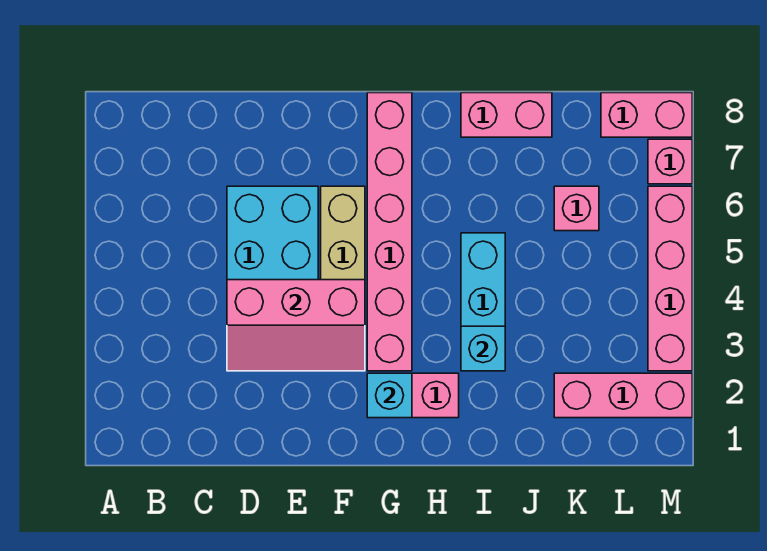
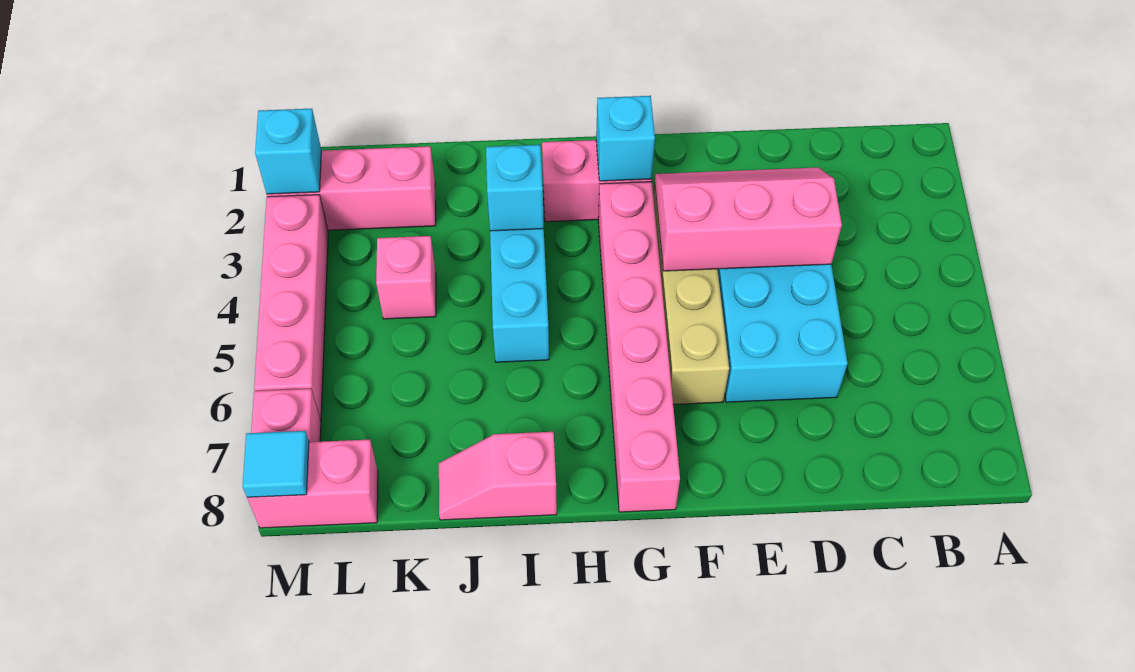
pink brick I8:J8 level 1 -> pink slope I8:J8 level 1 top I
pink brick K6 level 1 -> pink brick K4 level 1
none -> cyan brick M2 level 2
none -> cyan tile M8 level 2

